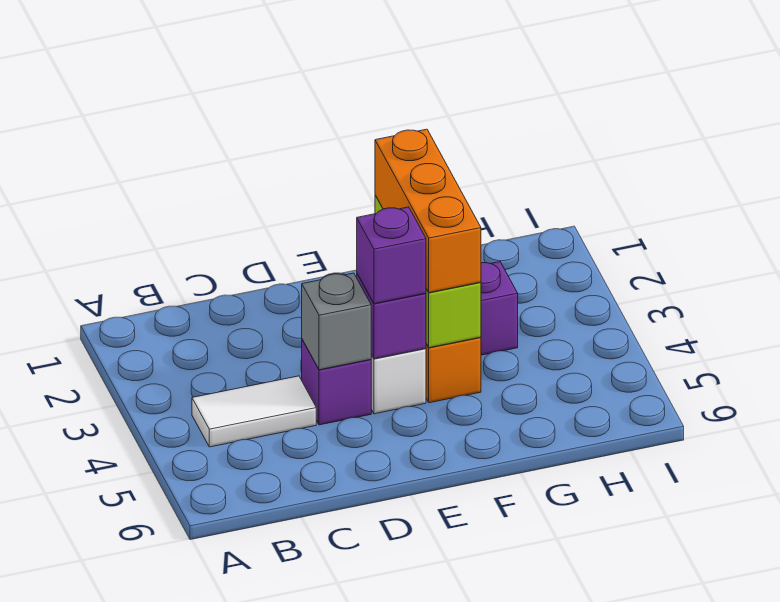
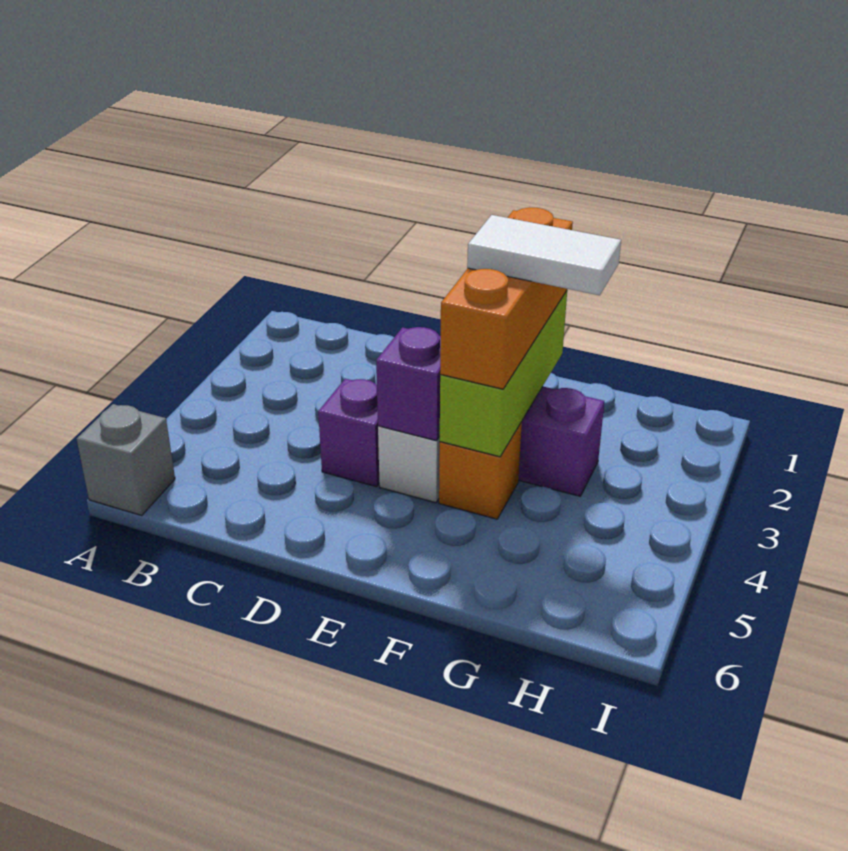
white tile B4:C4 level 1 -> white tile F3:G3 level 4
grey brick D4 level 2 -> grey brick A6 level 1
purple brick E4 level 3 -> none

